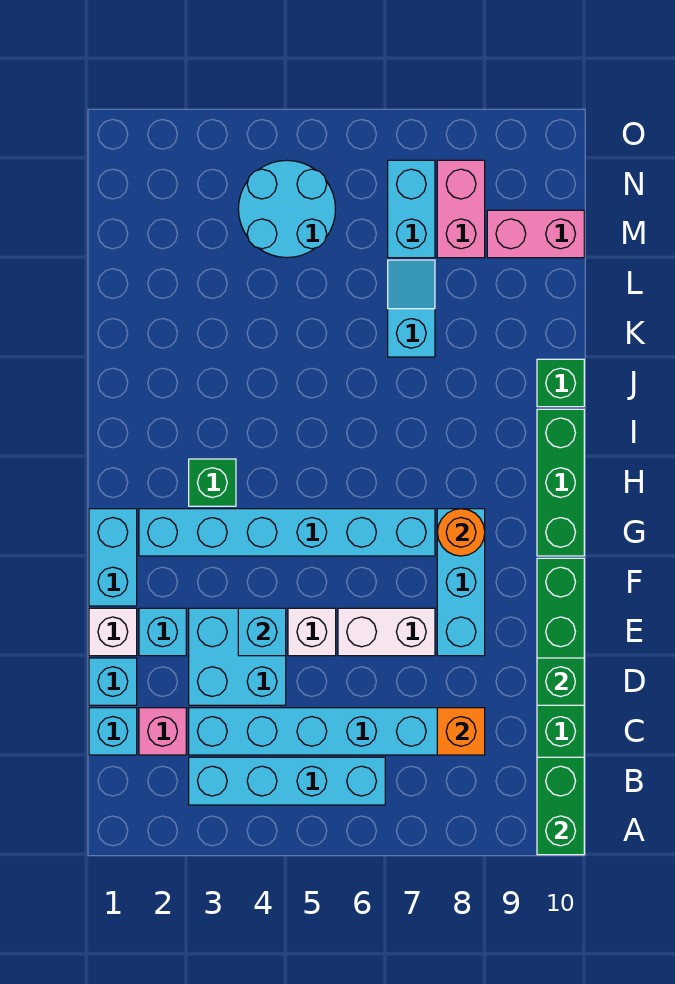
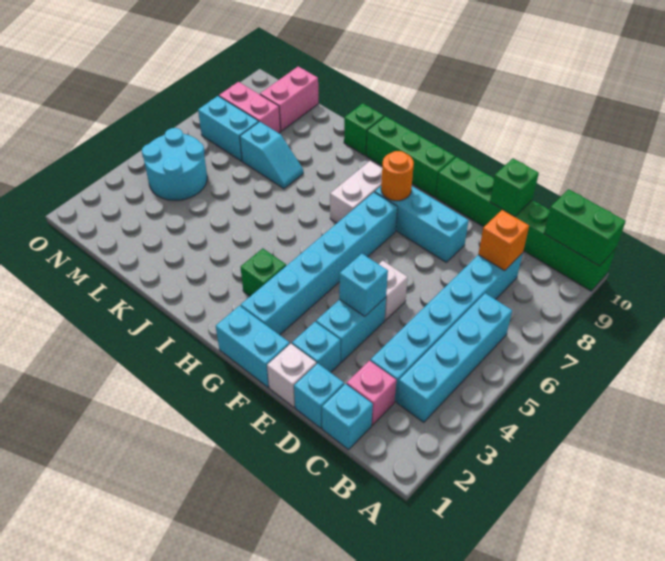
cyan brick D3:E4 level 1 -> cyan brick E3:E4 level 1
white brick E6:E7 level 1 -> white brick H7:H8 level 1
cyan slope K7:L7 level 1 top K -> cyan slope K7:L7 level 1 top L

